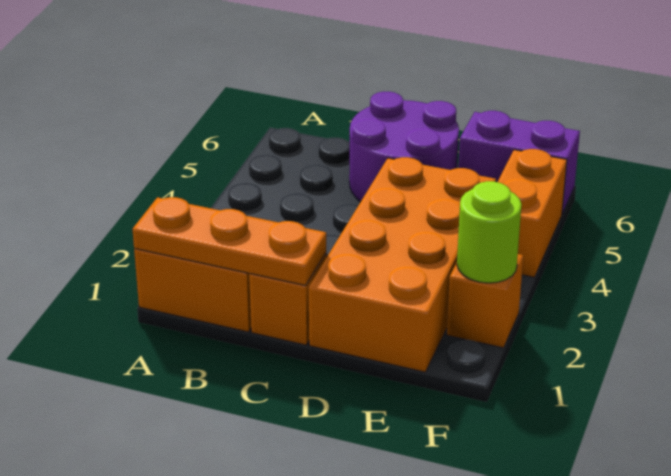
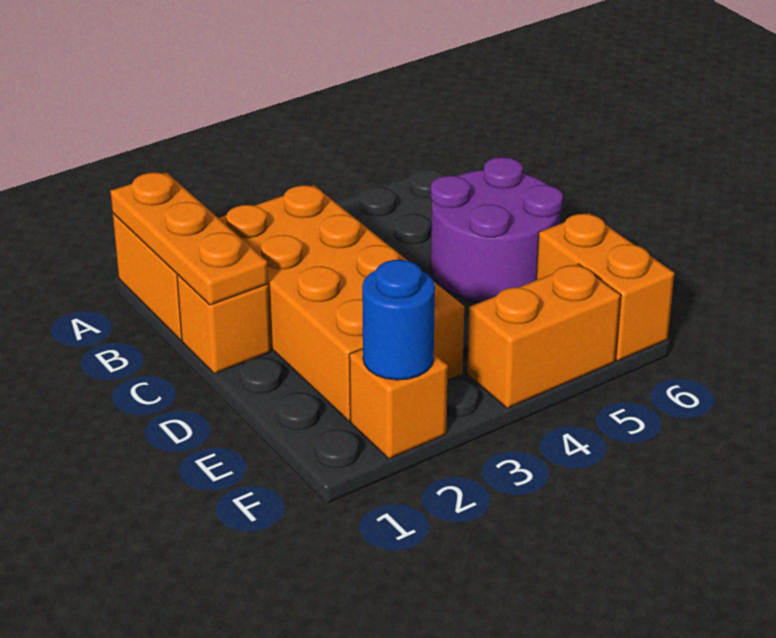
orange brick D1:E4 level 1 -> orange brick B2:E3 level 1
purple brick E6:F6 level 1 -> orange brick E6:F6 level 1
lime round brick F2 level 2 -> blue round brick F2 level 2

